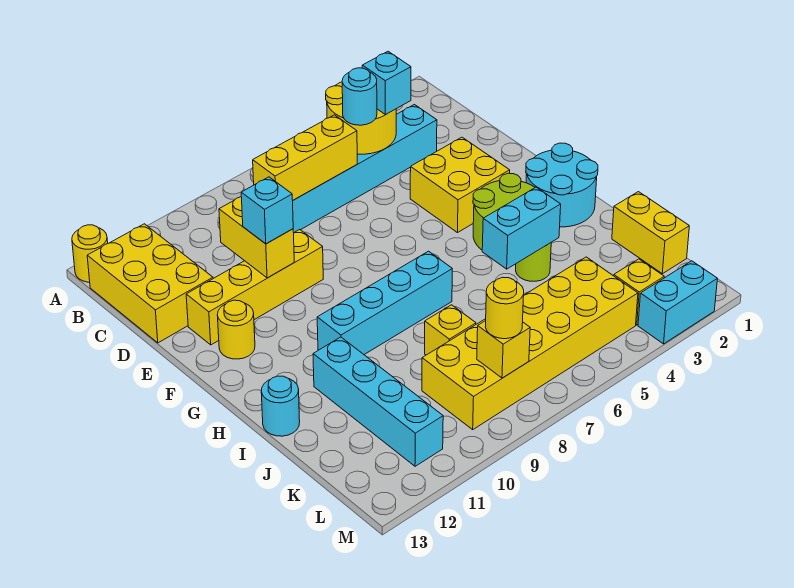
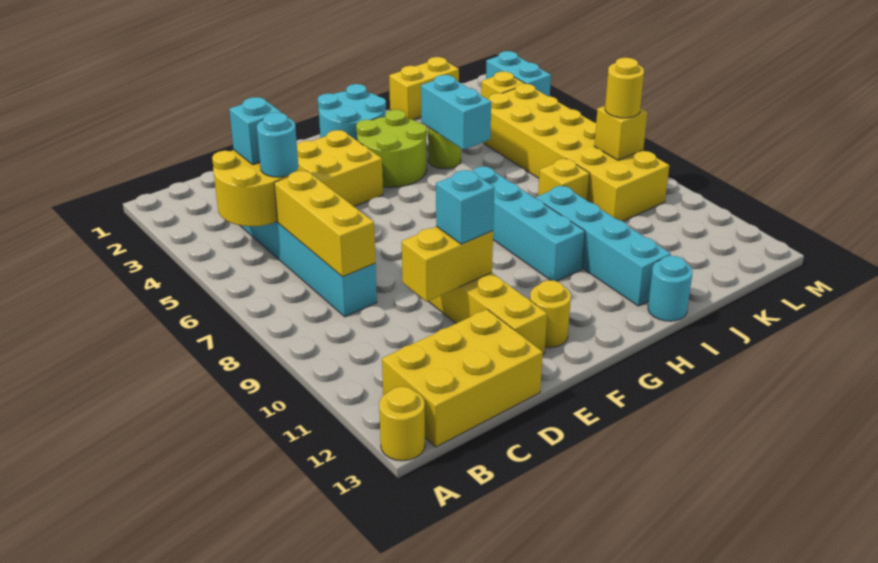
cyan brick I11:L11 level 1 -> cyan brick I9:I12 level 1

